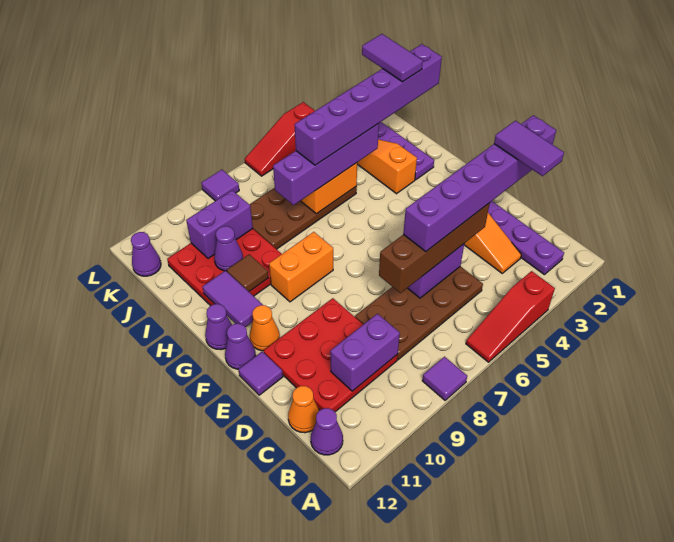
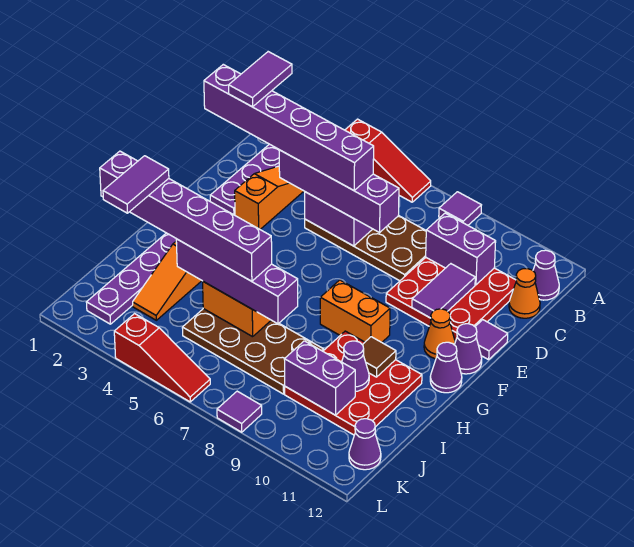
brown brick D4:D7 level 3 -> purple brick D4:D7 level 3
purple tile G11:H11 level 2 -> purple tile D10:E10 level 2

